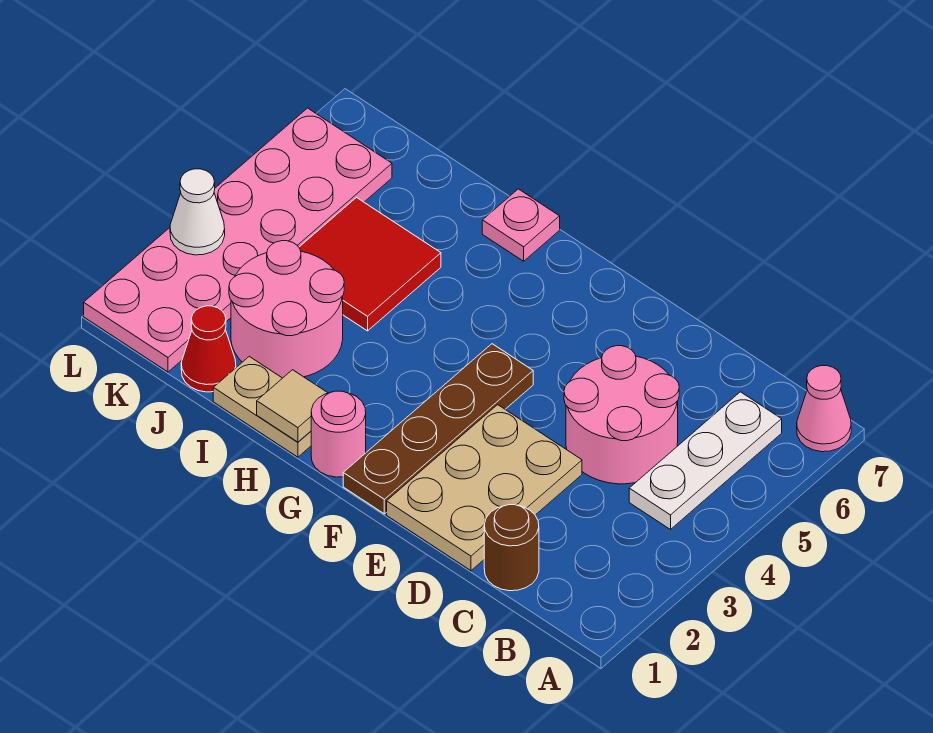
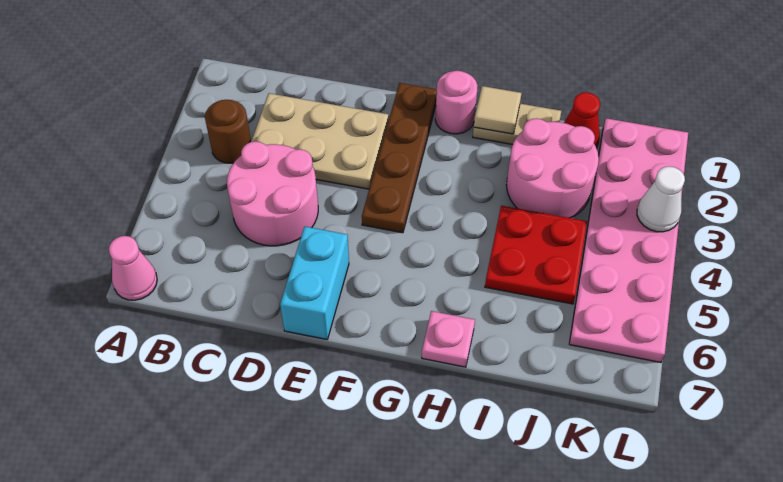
white plate B4:B6 level 1 -> none
brown round brick C1 level 1 -> brown round brick B3 level 1
tan plate D1:E3 level 1 -> tan plate C2:E3 level 1
none -> cyan brick E6:E7 level 1
red tile I4:J5 level 1 -> red plate I4:J5 level 1

